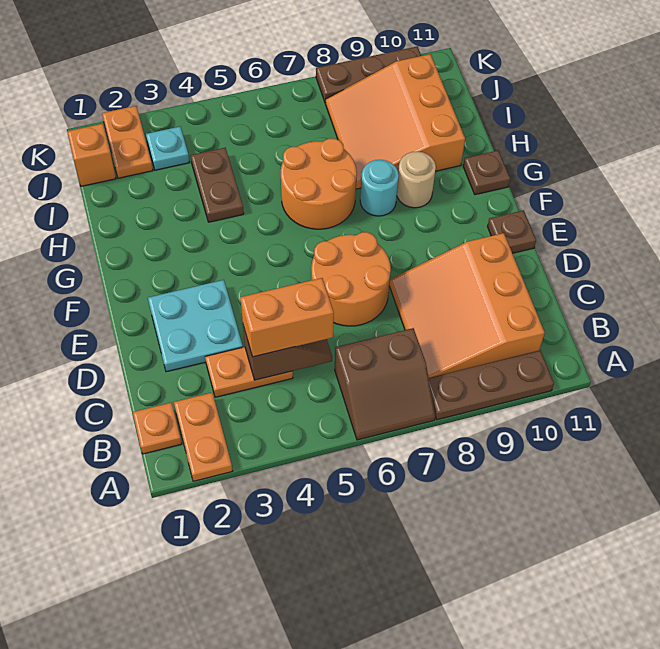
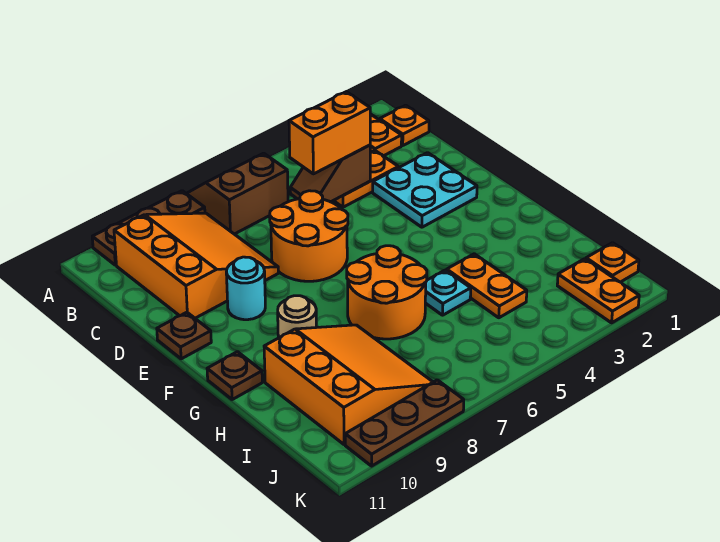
cyan round brick G8 level 1 -> cyan round brick E9 level 1
brown plate H4:I4 level 1 -> orange plate H4:I4 level 1
orange brick J1 level 1 -> orange plate J1 level 1
cyan plate J3 level 1 -> cyan plate H5 level 1

